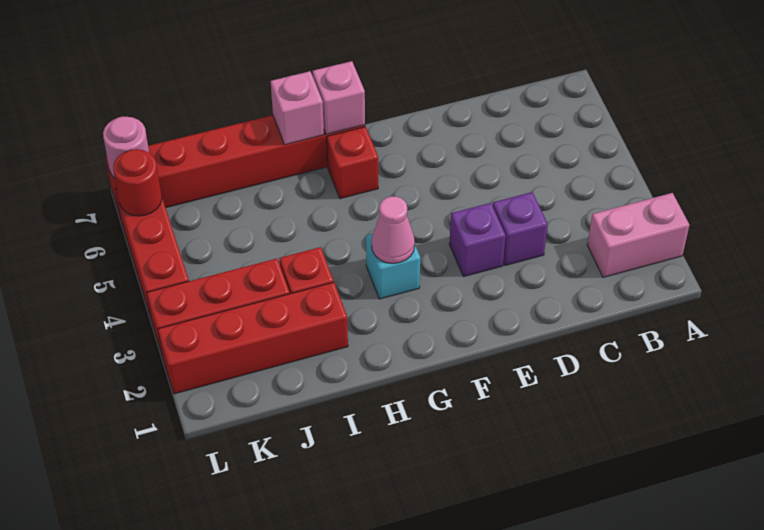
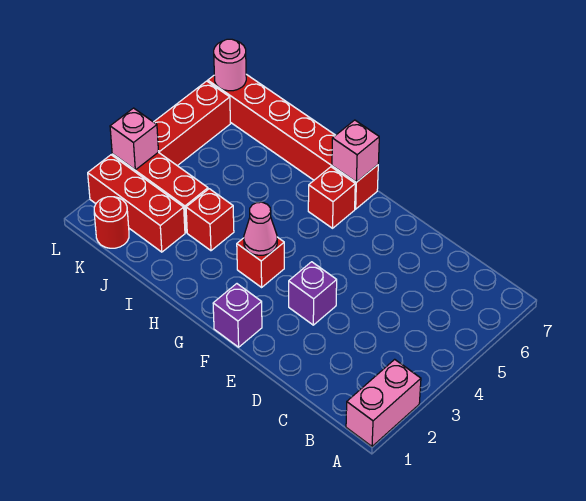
pink brick A2:B2 level 1 -> pink brick A1:A2 level 1
purple brick D3 level 1 -> purple brick F1 level 1
cyan brick G3 level 1 -> red brick G3 level 1
pink brick H7 level 2 -> pink brick L3 level 2
red brick I2:L2 level 1 -> red brick J2:L2 level 1
red round brick L6 level 2 -> red round brick K1 level 1

